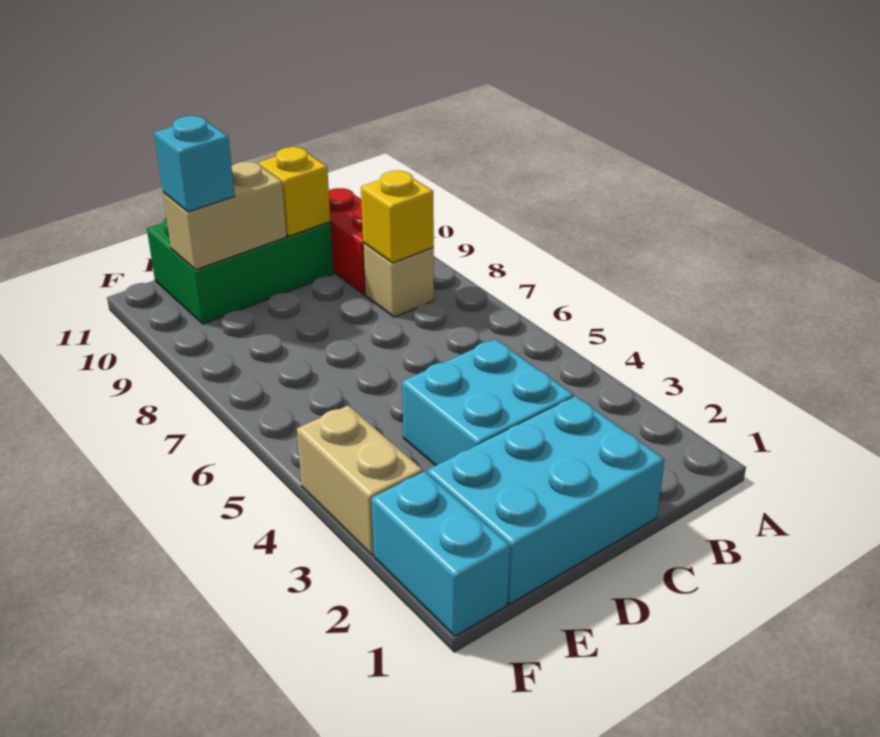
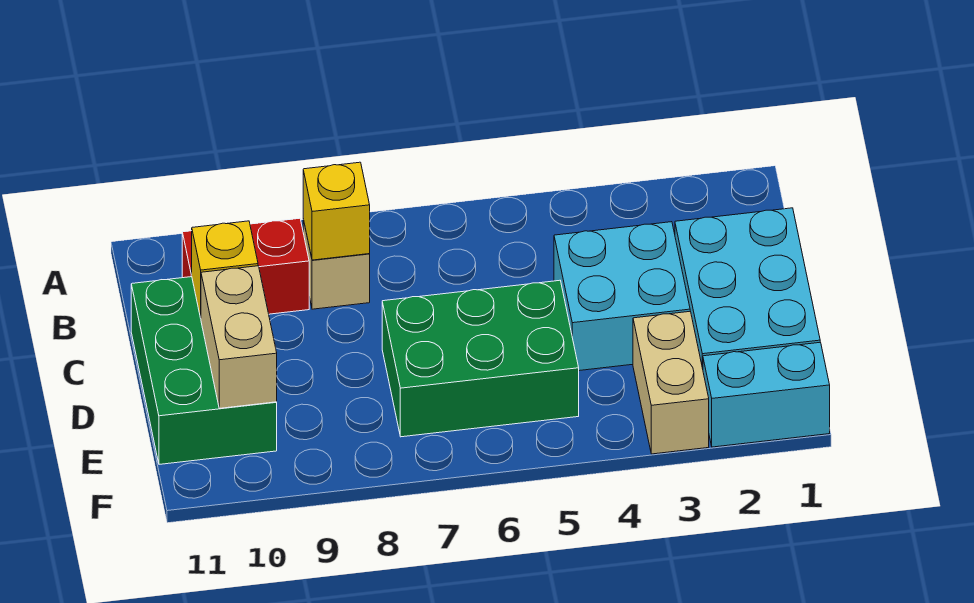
none -> green brick D5:E7 level 1
cyan brick E10 level 3 -> none
tan brick F3:F4 level 1 -> tan brick E3:F3 level 1

